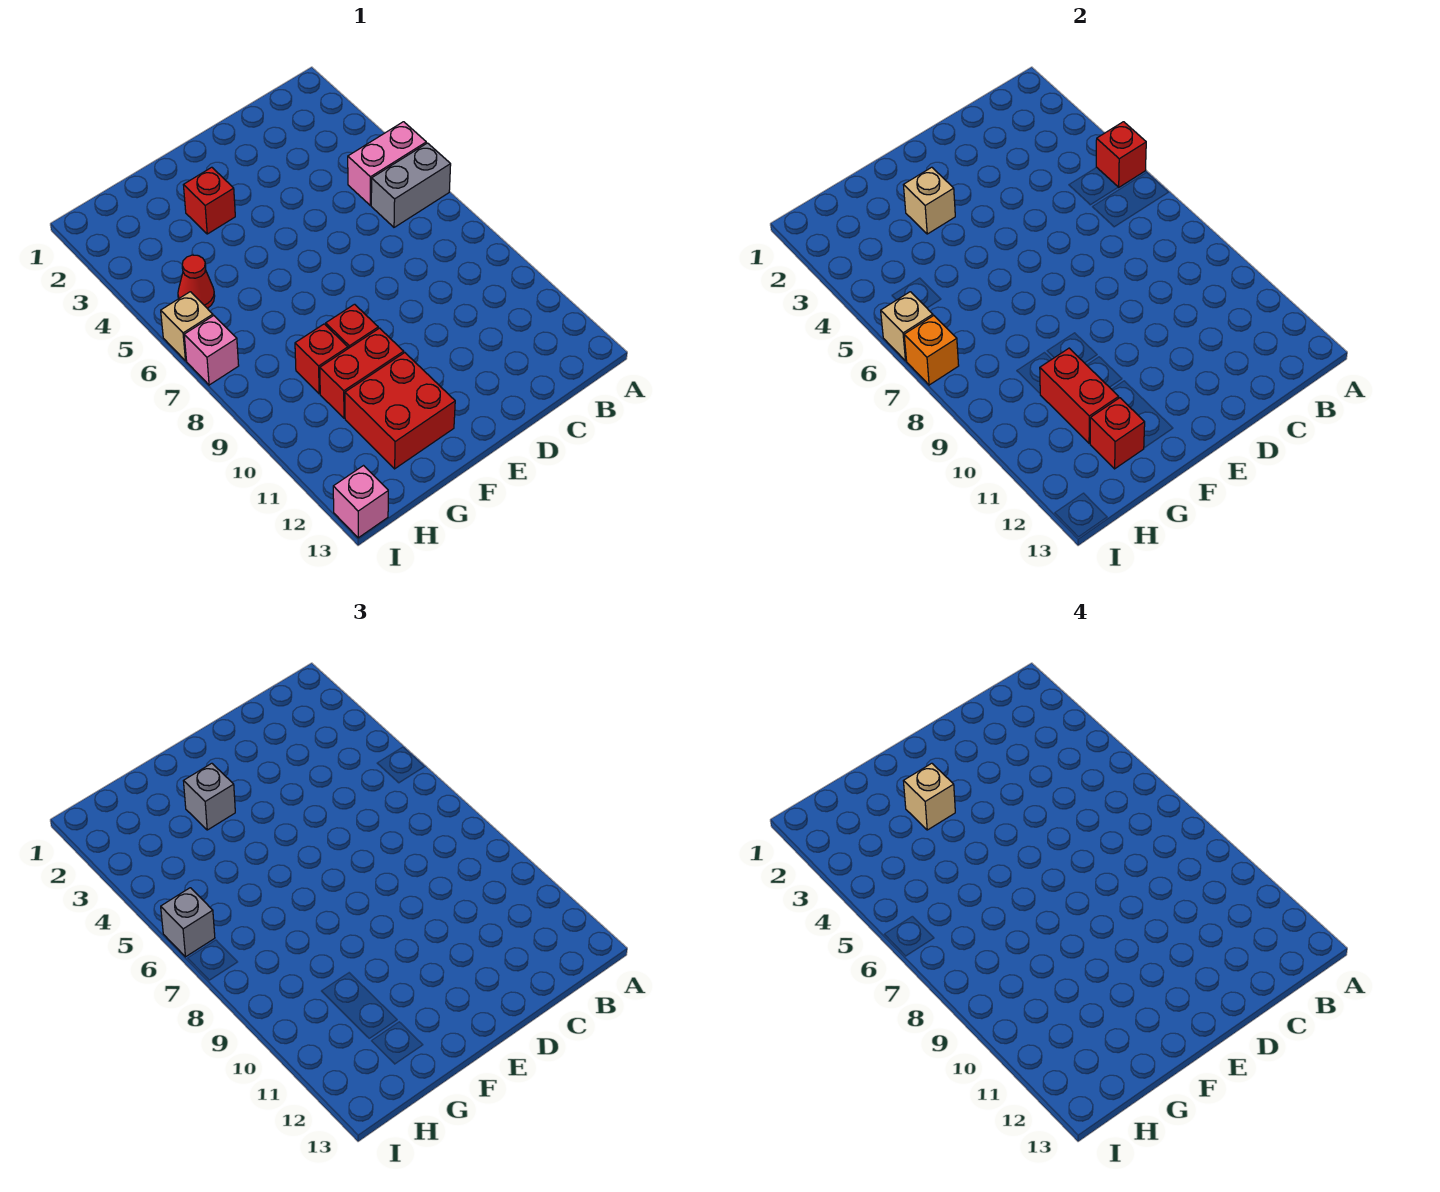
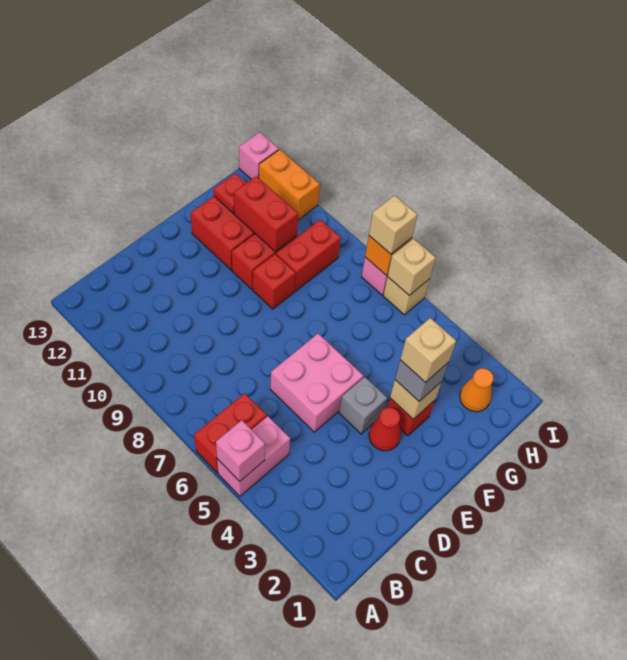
red brick A5 level 2 -> pink brick A5 level 2
grey brick A6:B6 level 1 -> red brick A6:B6 level 1
none -> pink brick D5:E6 level 1
red brick G9 level 1 -> red brick G9:H9 level 1
red brick G12 level 2 -> red plate G12 level 2
none -> orange cone H2 level 1
red cone H5 level 1 -> red cone E3 level 1
grey brick I6 level 3 -> grey brick E4 level 1
none -> tan brick I7 level 3
none -> orange brick I11:I12 level 1

